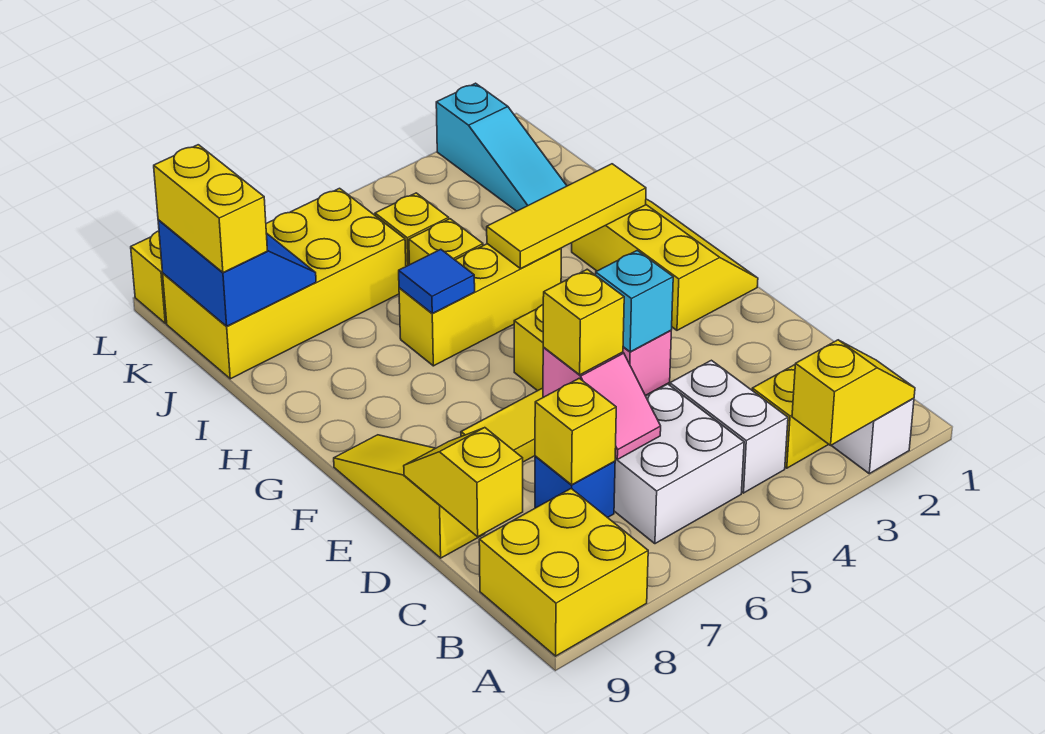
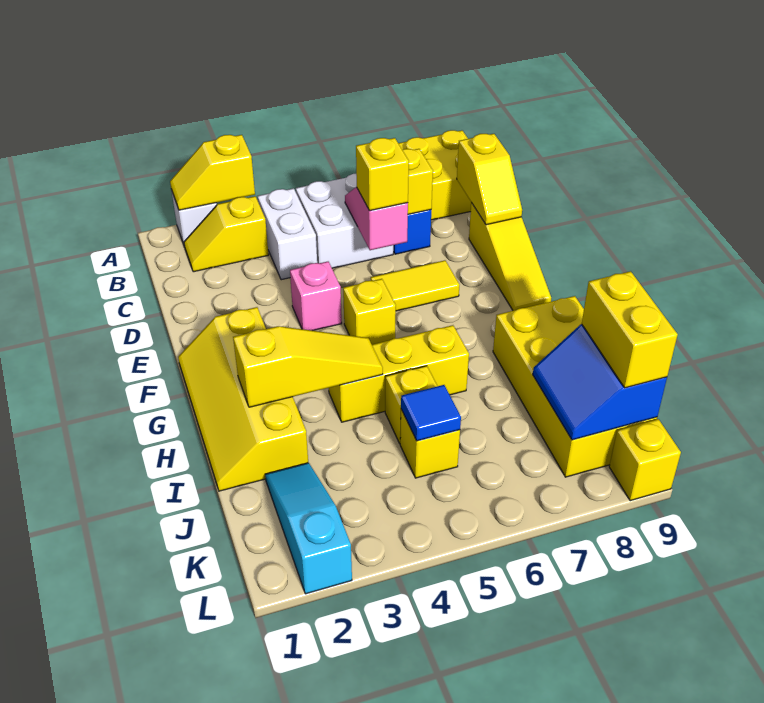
cyan brick E4 level 2 -> none
yellow slope F1:H2 level 1 top 2 -> yellow slope F1:I2 level 1 top 2
yellow tile H2:H4 level 2 -> yellow slope H2:H4 level 2 top 2
blue tile H6 level 2 -> blue tile J5 level 2
yellow brick J6:K9 level 1 -> yellow brick H8:K9 level 1

